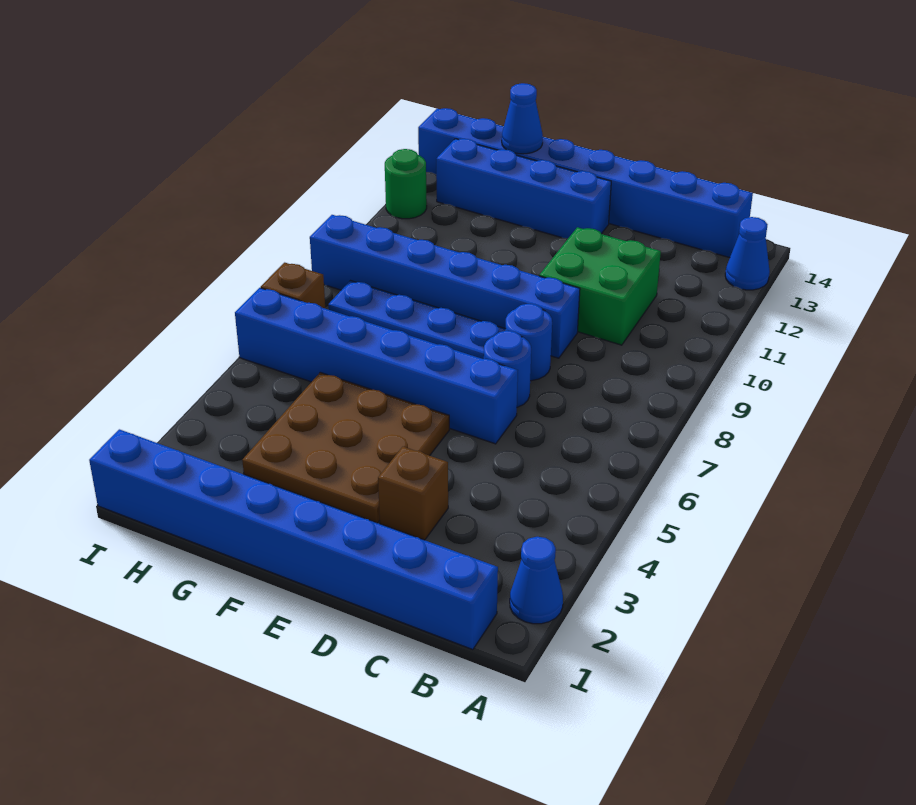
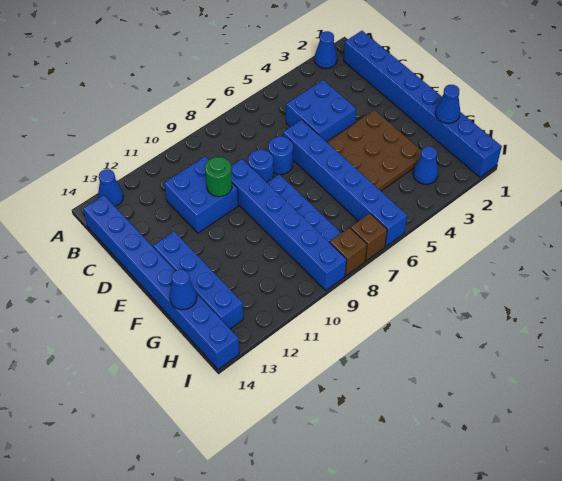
none -> blue brick C4:D5 level 1
green brick C10:D11 level 1 -> blue brick C10:D11 level 1
brown brick D3 level 1 -> brown brick I8 level 1
none -> blue cone G1 level 2
none -> blue cone H3 level 1
green round brick I12 level 1 -> green round brick D10 level 2

